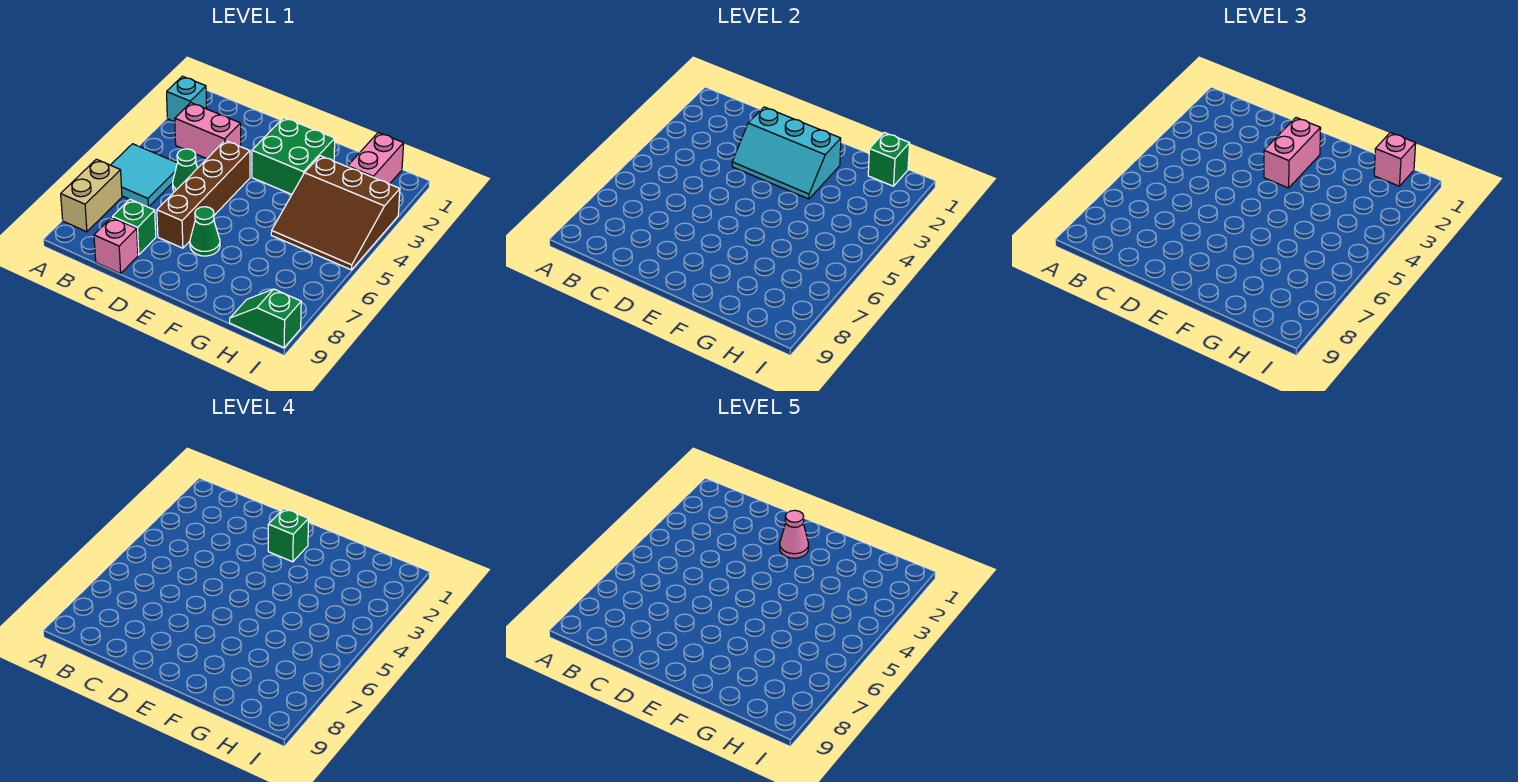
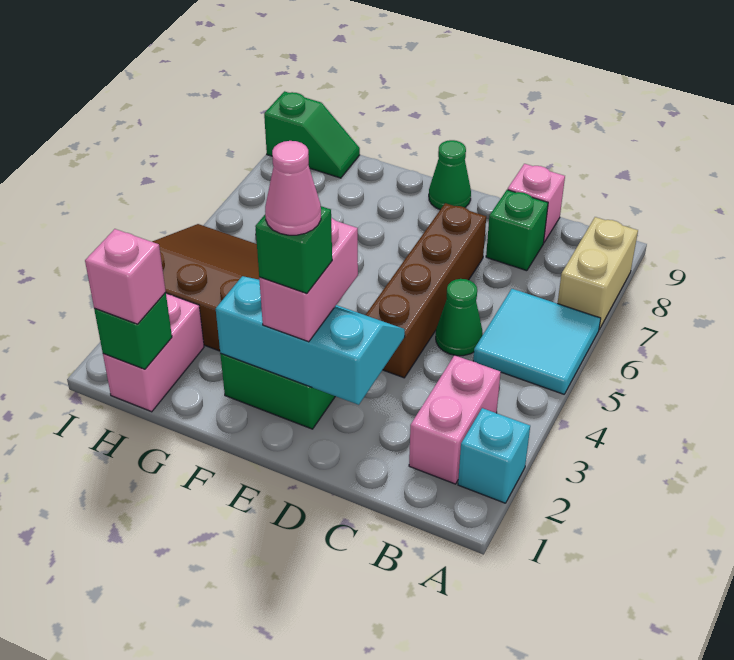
pink brick B3:C3 level 1 -> pink brick B2:B3 level 1
green cone E7 level 1 -> green cone E9 level 1

